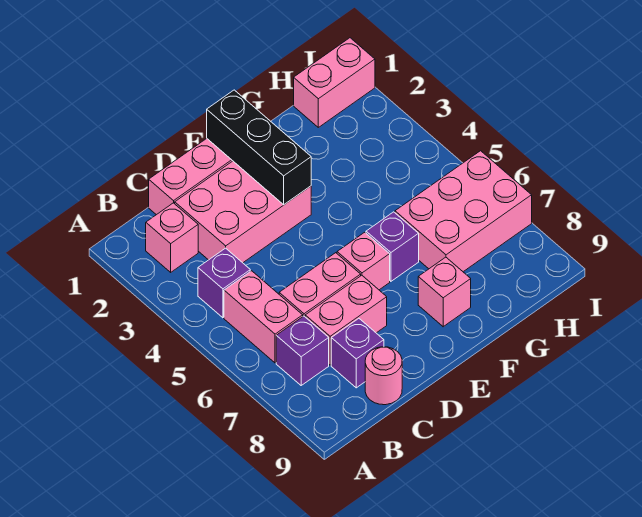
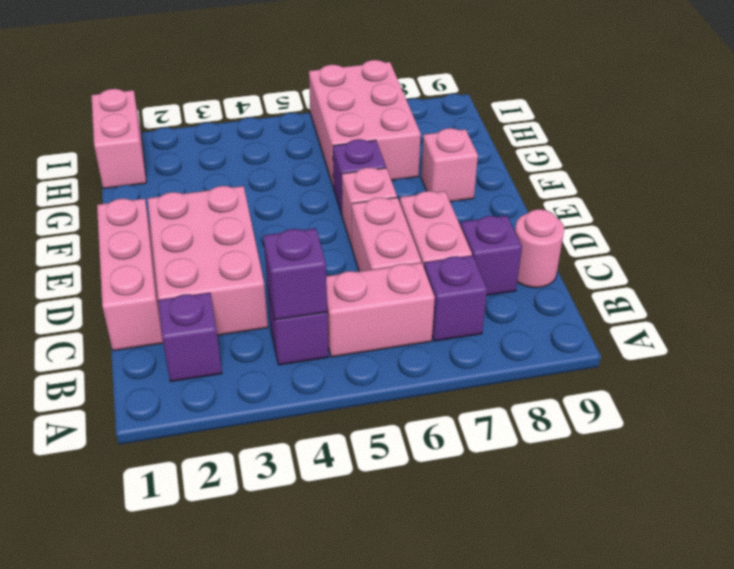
pink brick B2 level 1 -> purple brick B2 level 1
none -> purple brick B4 level 2
black brick E1:E3 level 2 -> none

